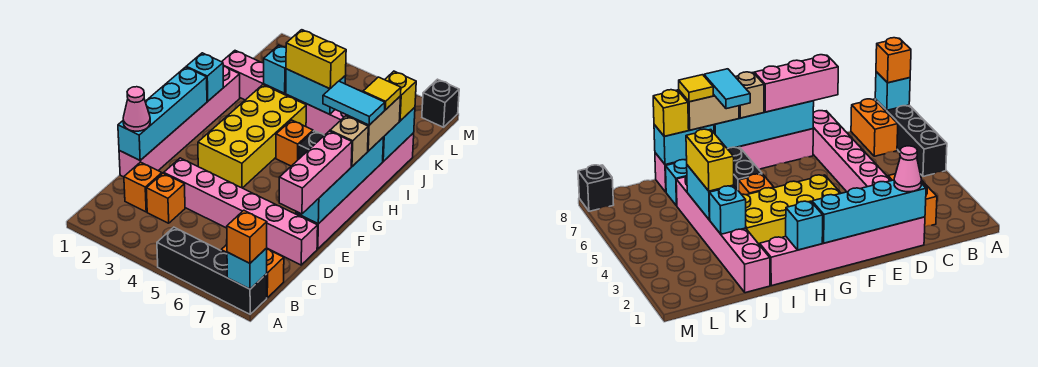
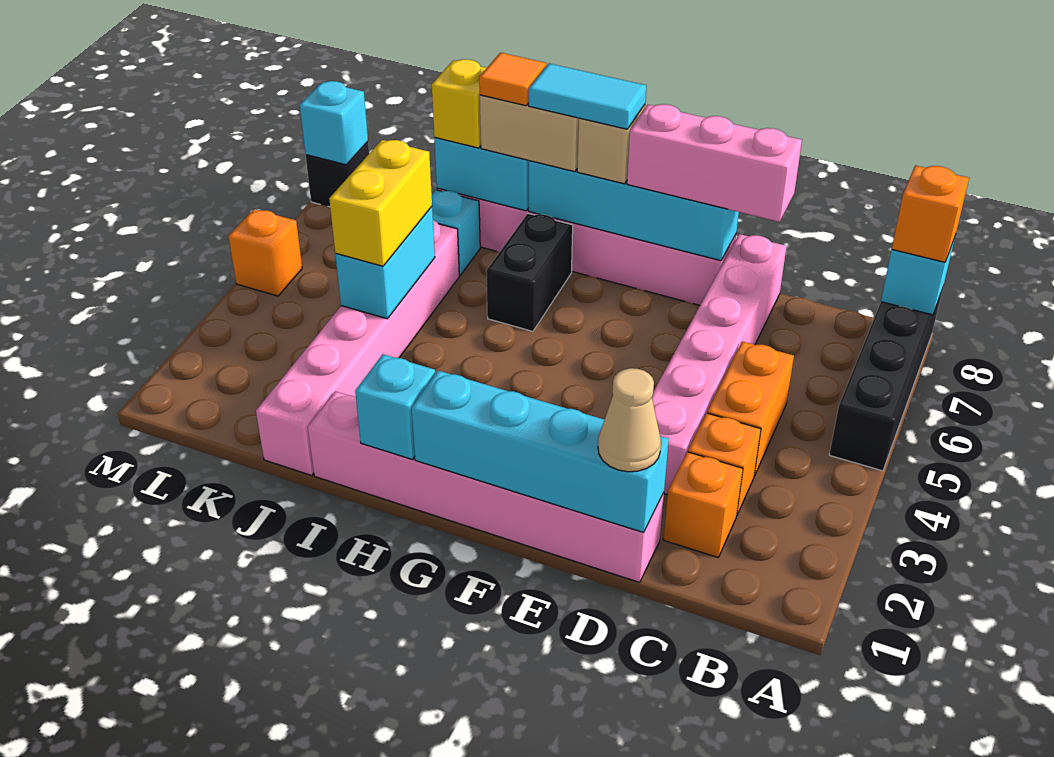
orange brick B7:B8 level 1 -> orange brick C4:C5 level 1
pink cone D1 level 3 -> tan cone D1 level 3
yellow brick F3:I4 level 1 -> none
orange brick H5 level 1 -> orange brick M5 level 1
cyan tile H7:H8 level 4 -> cyan tile G8:H8 level 4
yellow tile I8 level 4 -> orange tile I8 level 4
cyan brick J3 level 2 -> cyan brick M8 level 2

